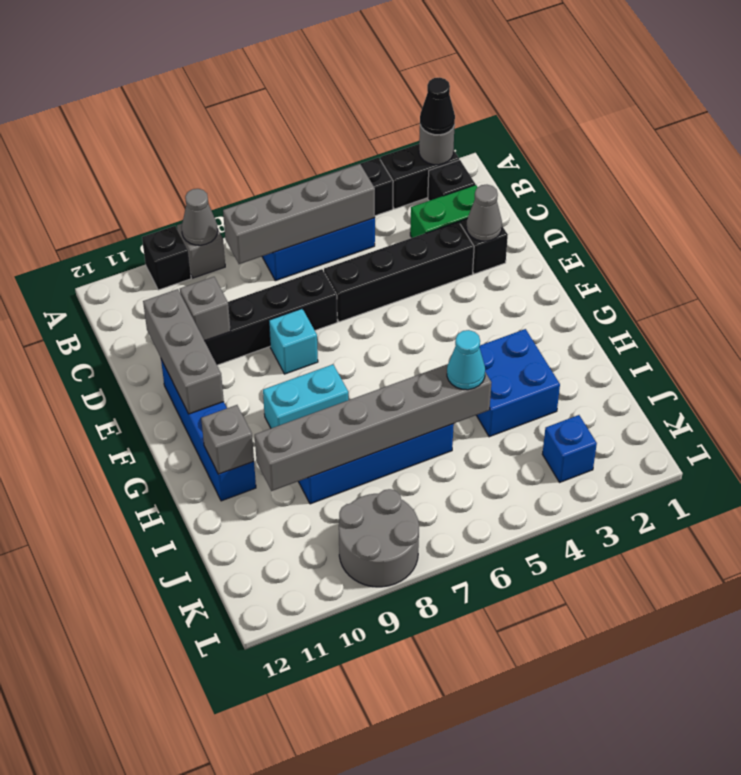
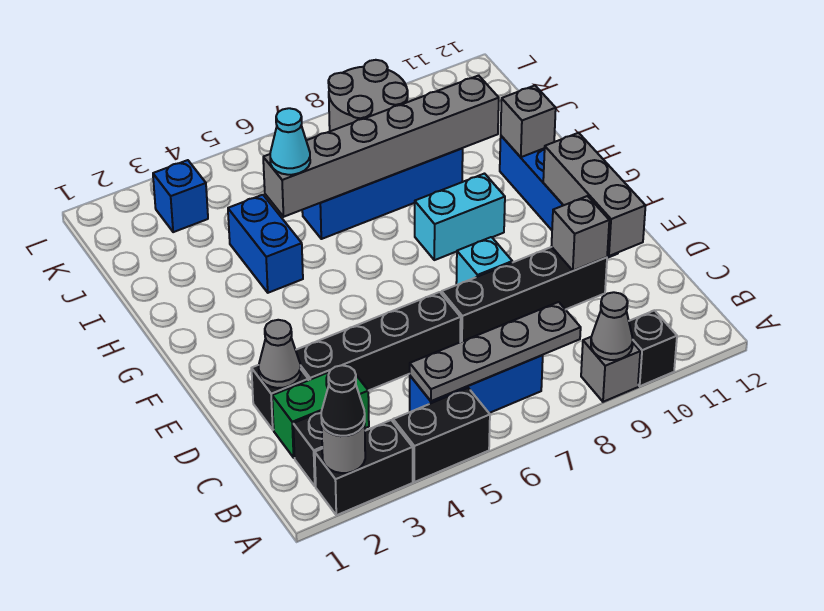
grey brick B5:B8 level 2 -> grey plate B5:B8 level 2
blue brick H3:I4 level 1 -> blue brick H4:I4 level 1

